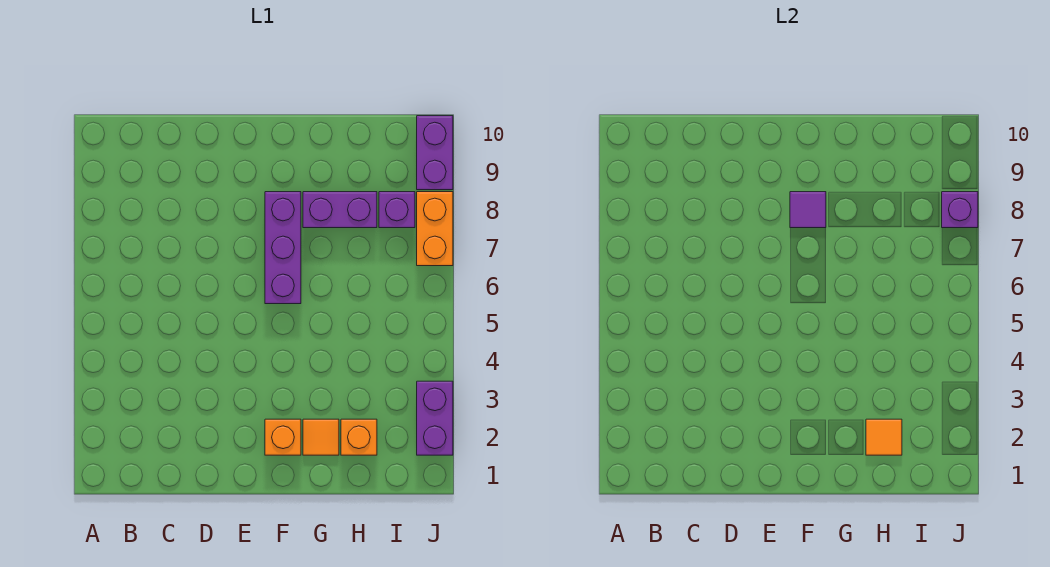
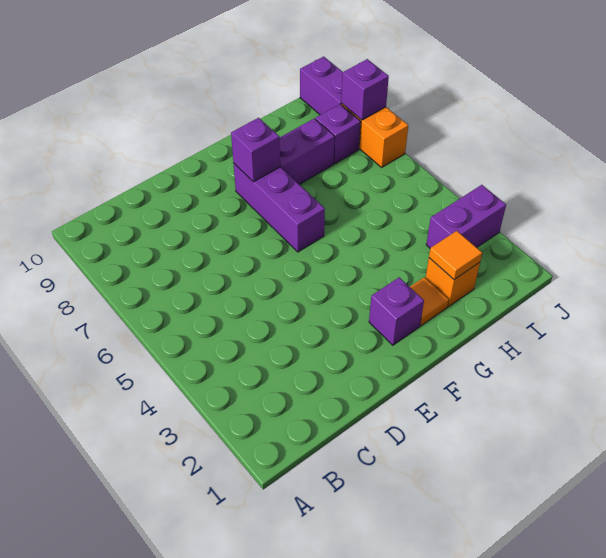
orange brick F2 level 1 -> purple brick F2 level 1
purple tile F8 level 2 -> purple brick F8 level 2
purple brick J2:J3 level 1 -> purple brick I3:J3 level 1

